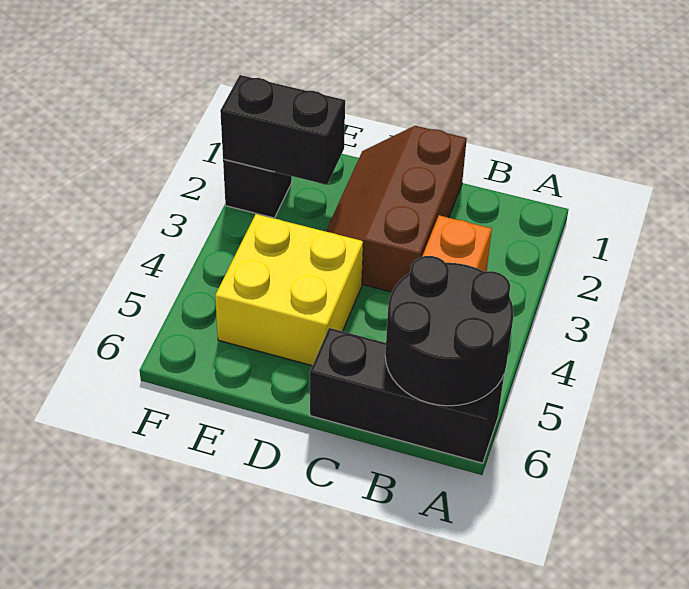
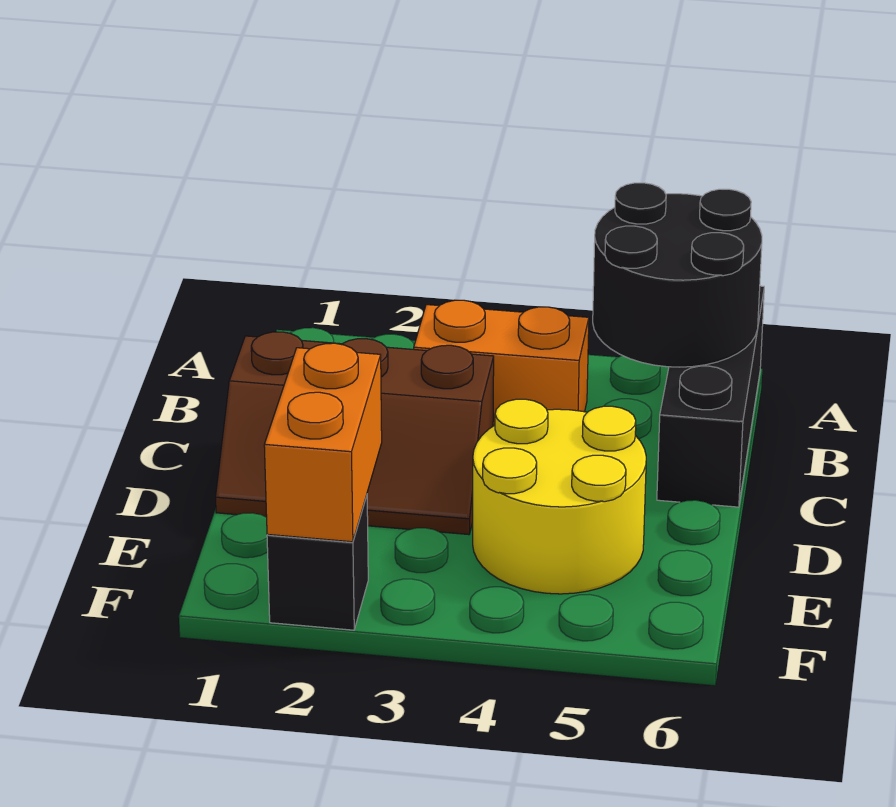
yellow brick D4:E5 level 1 -> yellow round brick D4:E5 level 1
black brick E2:F2 level 2 -> orange brick E2:F2 level 2

